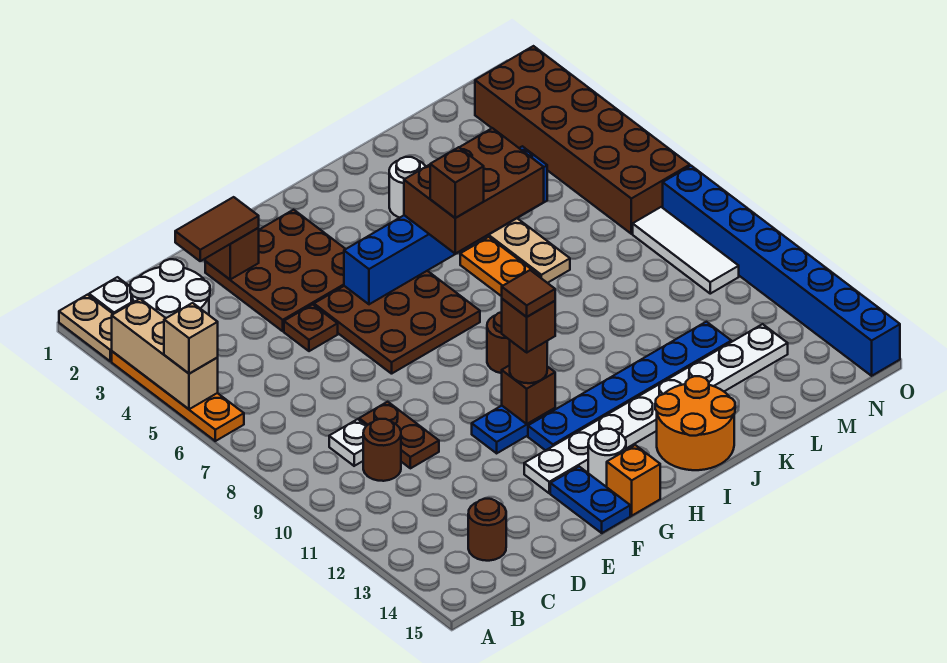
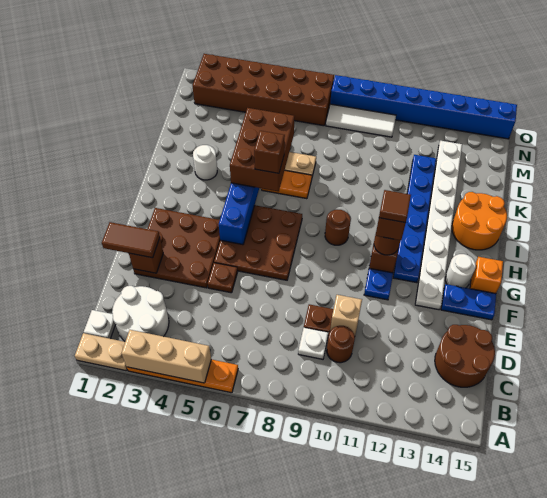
tan brick A5 level 3 -> tan brick D10 level 2
brown round brick C14 level 1 -> brown round brick C14:D15 level 1
brown tile D2:E2 level 3 -> brown tile E1:E2 level 3

